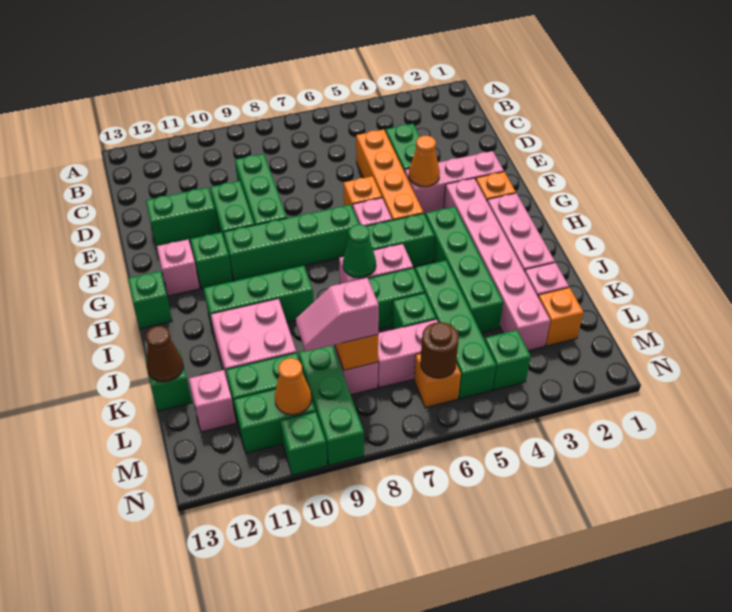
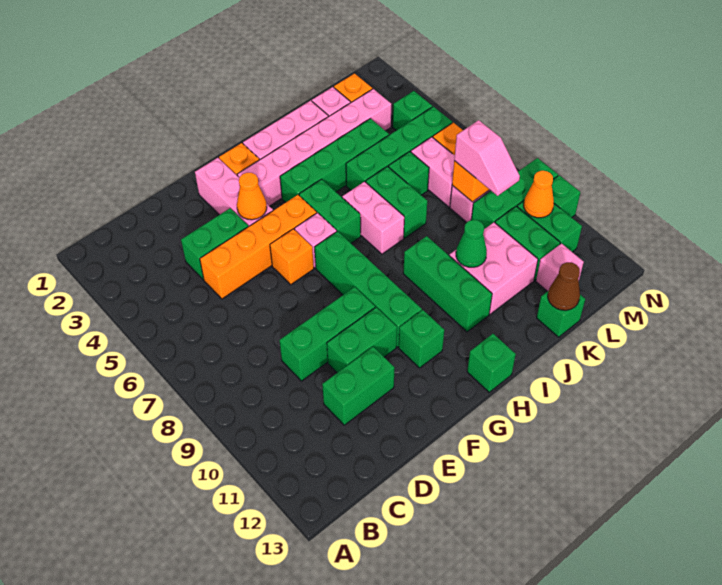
green brick E11:E12 level 1 -> green brick D11:E11 level 1
pink brick G12 level 1 -> none
green cone I7 level 2 -> green cone J10 level 2
brown round brick M6 level 2 -> none

